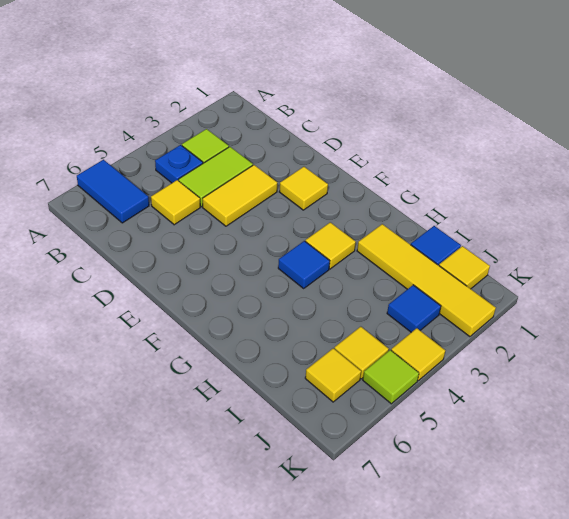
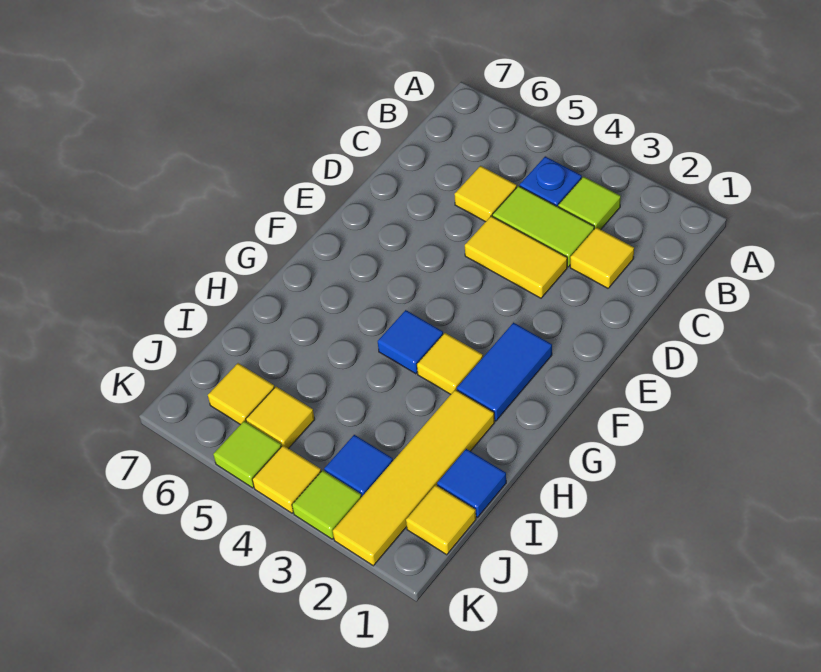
blue tile A6:B6 level 1 -> blue tile F2:G2 level 1
yellow tile E2 level 1 -> yellow tile C2 level 1
none -> lime tile K3 level 1

